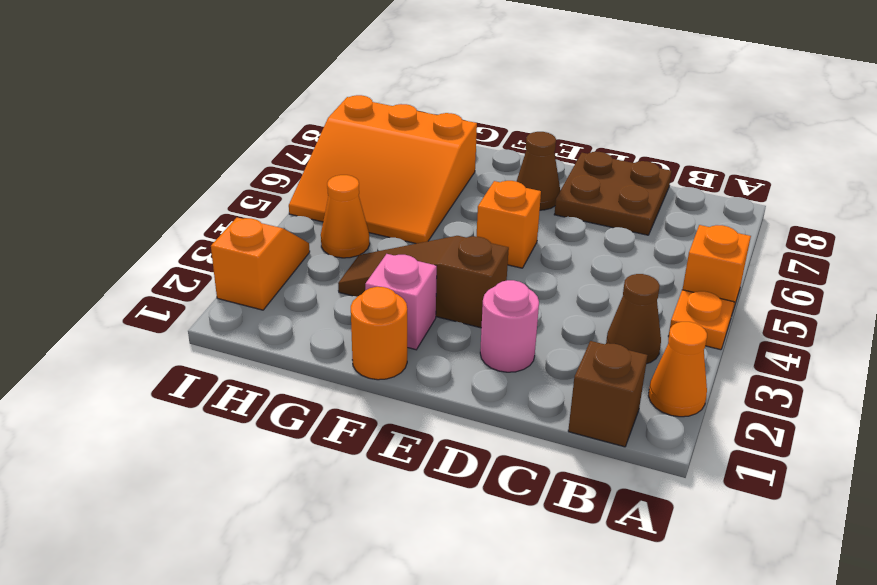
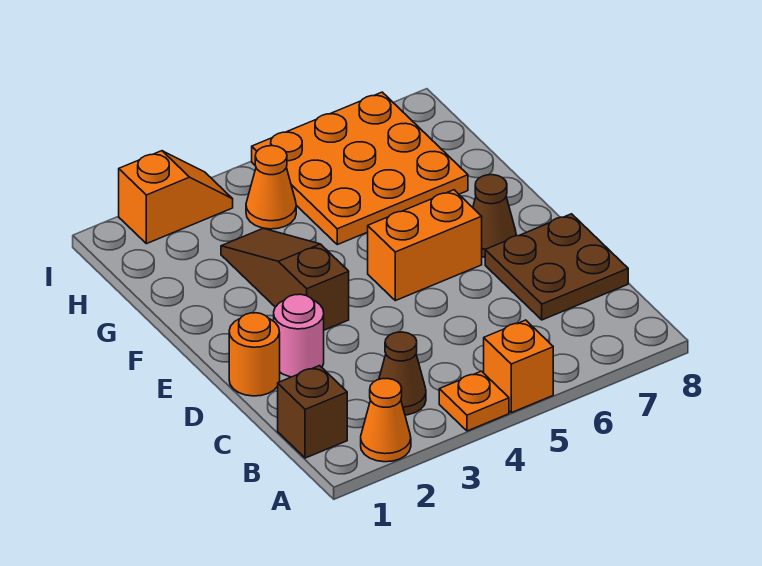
orange brick E5 level 1 -> orange brick E5:E6 level 1
orange round brick F1 level 1 -> orange round brick D1 level 1
pink brick F2 level 1 -> none
orange slope G5:I7 level 1 top 7 -> orange plate G5:I7 level 1

